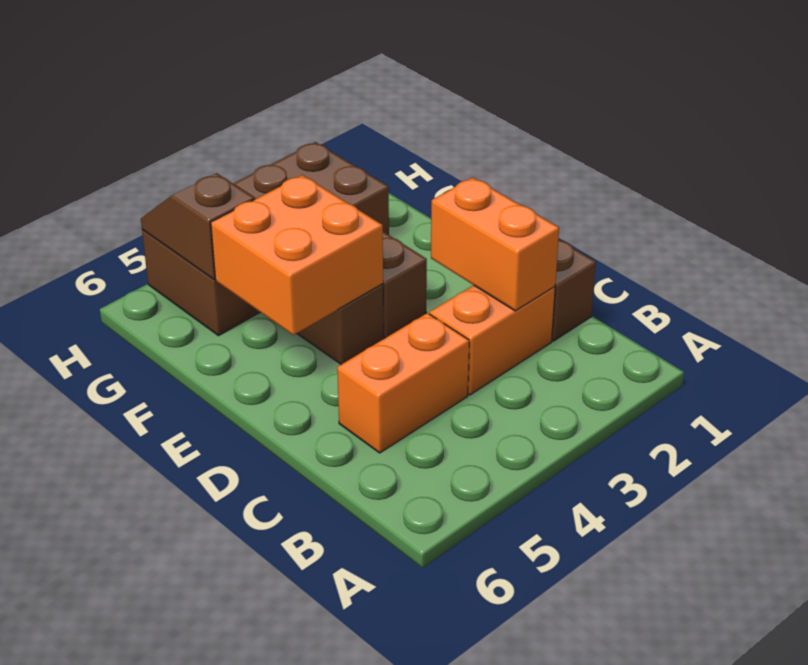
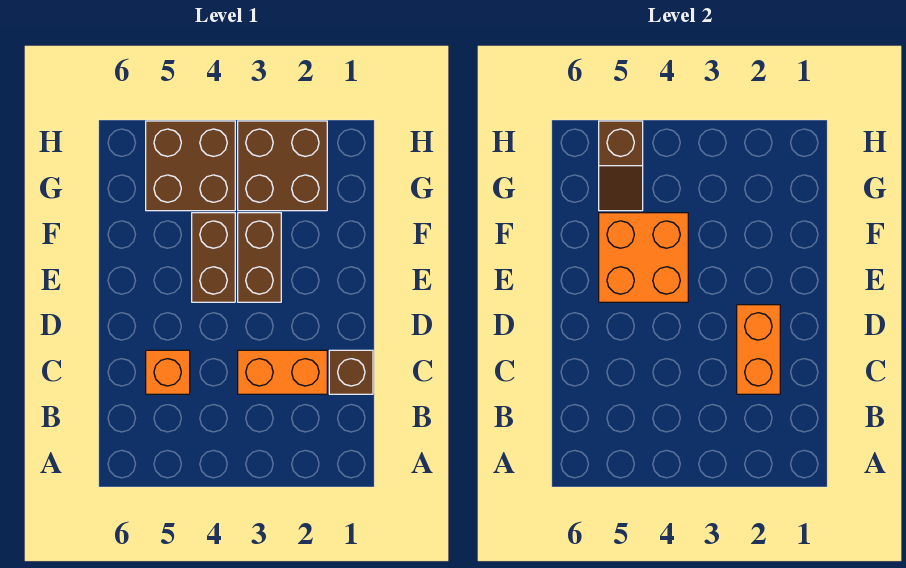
orange brick C4:C5 level 1 -> orange brick C5 level 1
brown slope G5:H5 level 2 top G -> brown slope G5:H5 level 2 top H

